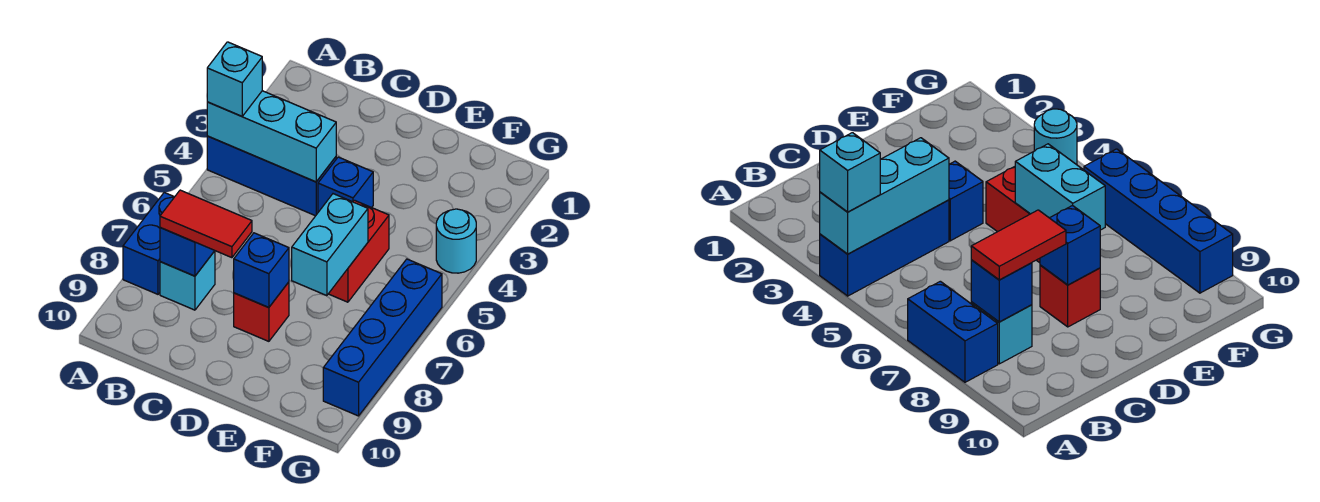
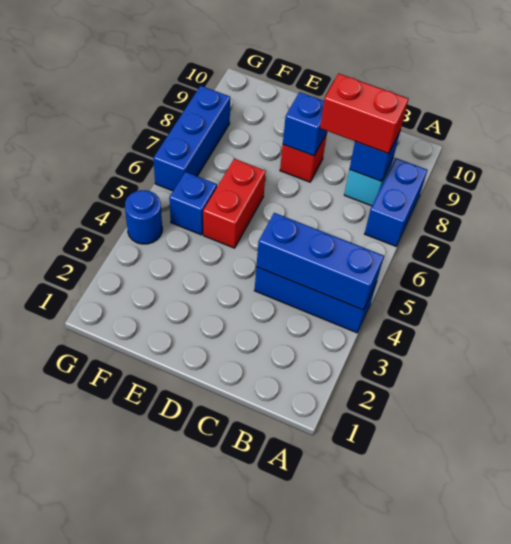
cyan brick A4:C4 level 2 -> blue brick A4:C4 level 2
cyan brick A4 level 3 -> none
red tile B8:C8 level 3 -> red brick B8:C8 level 3
blue brick D4 level 1 -> blue brick F5 level 1
cyan brick E6:E7 level 2 -> none
cyan round brick G4 level 1 -> blue round brick G4 level 1
blue brick G6:G9 level 1 -> blue brick G6:G8 level 1

